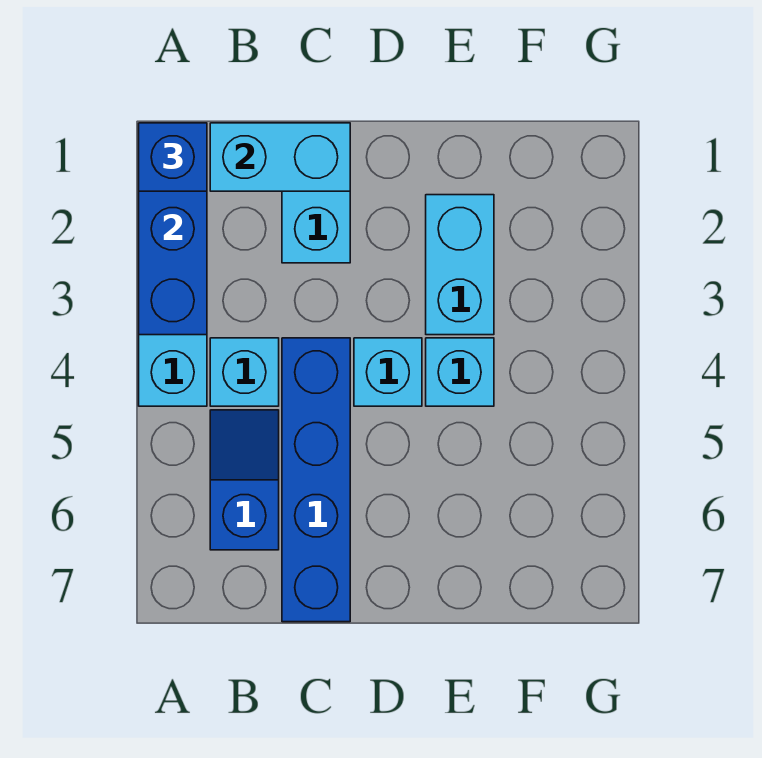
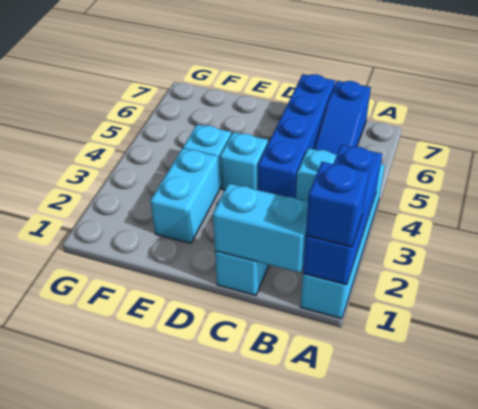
blue slope B5:B6 level 1 top 6 -> blue slope B5:B7 level 1 top 7

